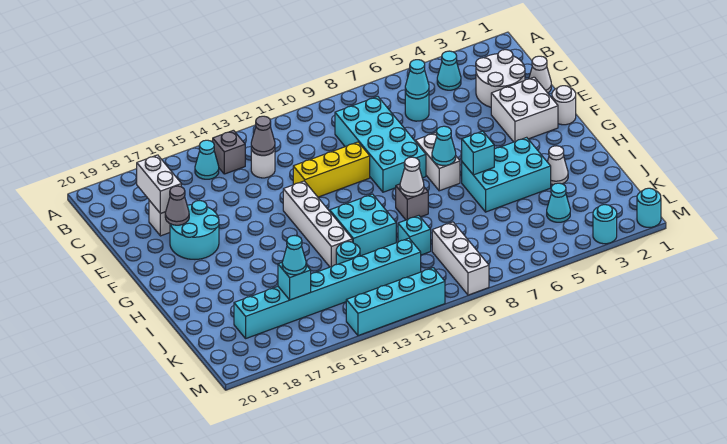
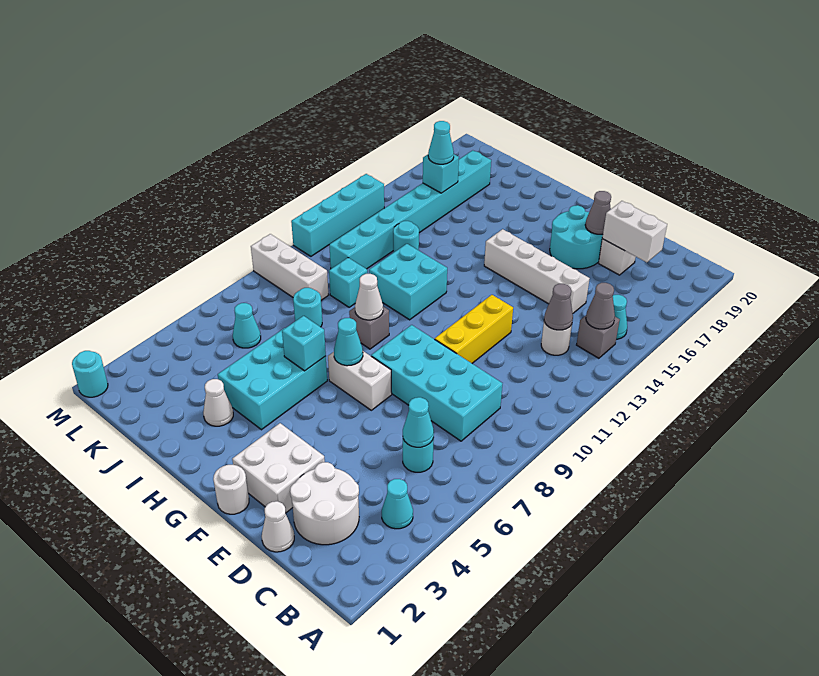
none -> grey cone B14 level 2
white brick F13:I13 level 1 -> white brick D15:G15 level 1
cyan cone K4 level 1 -> cyan cone K6 level 1
cyan round brick M3 level 1 -> cyan round brick J8 level 1

